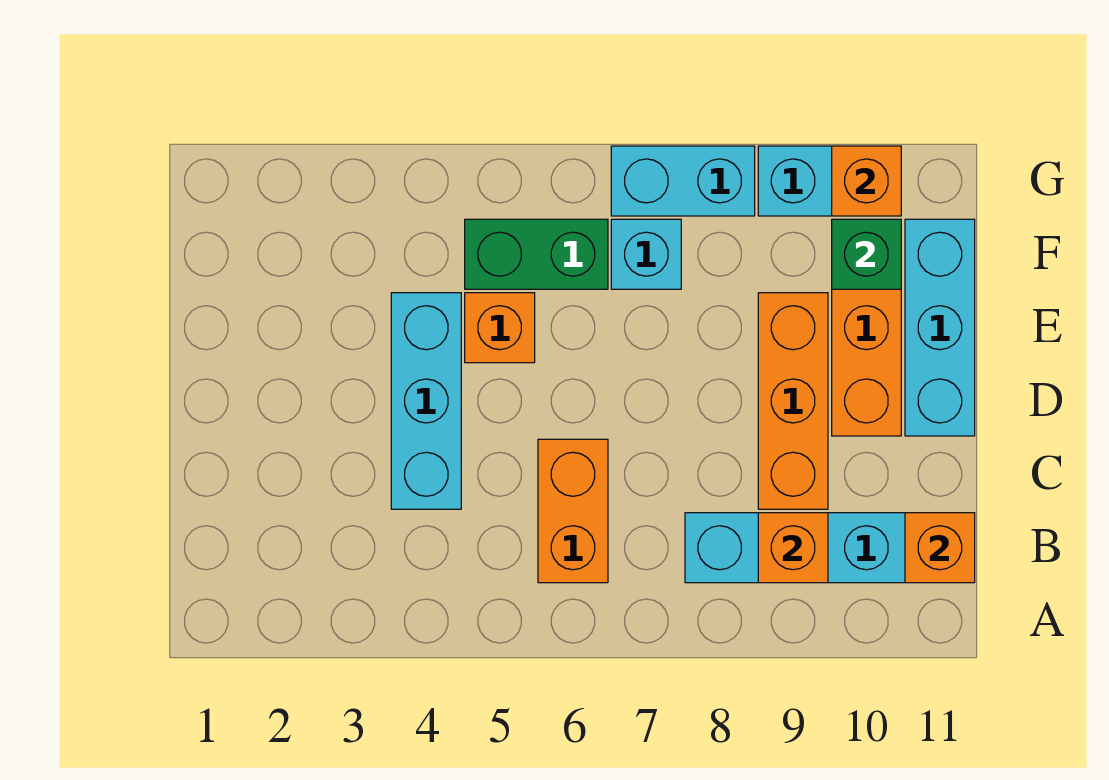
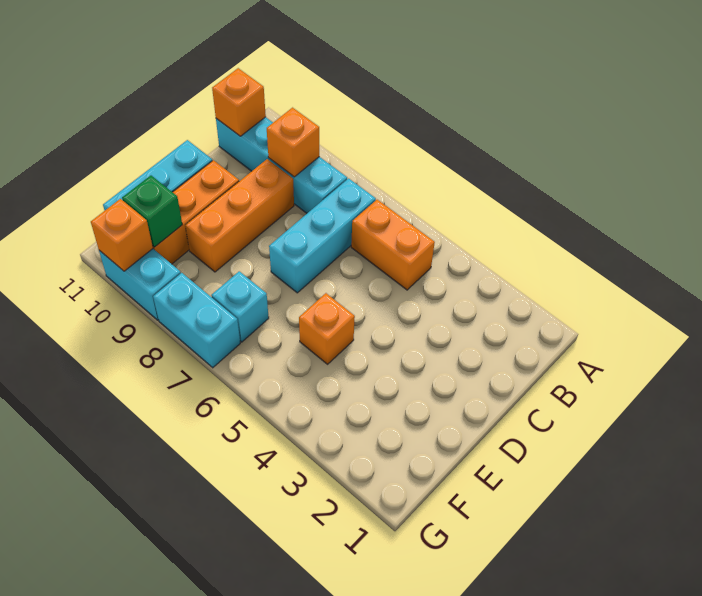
orange brick B6:C6 level 1 -> orange brick B5:B6 level 1
cyan brick C4:E4 level 1 -> cyan brick B7:D7 level 1
green brick F5:F6 level 1 -> none

